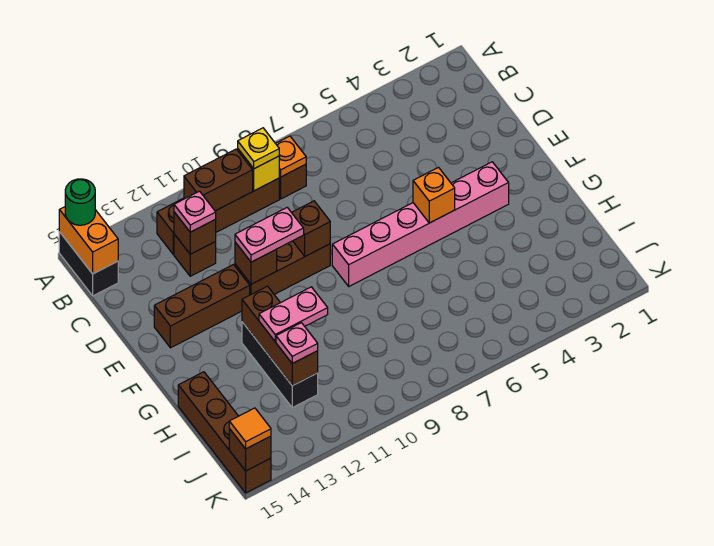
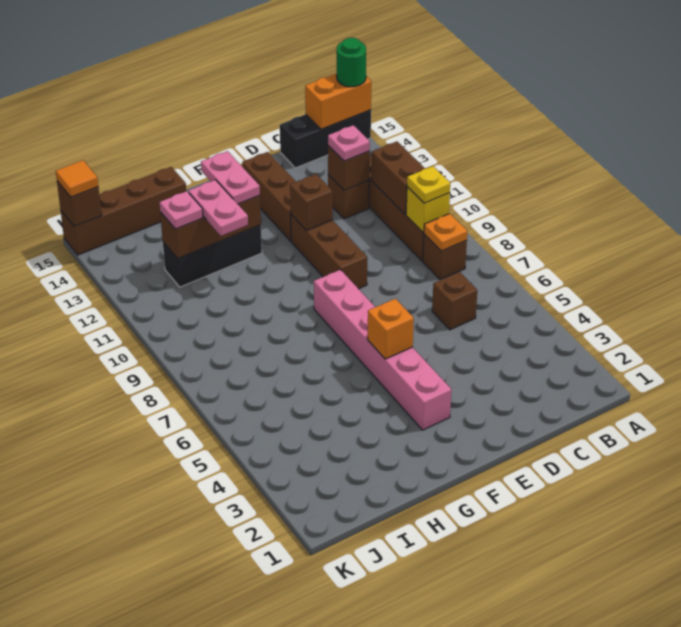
black brick A15:B15 level 1 -> black brick A15:C15 level 1
brown brick E9 level 2 -> brown brick C6 level 1
pink plate E10:E11 level 3 -> pink plate G12:G13 level 3

